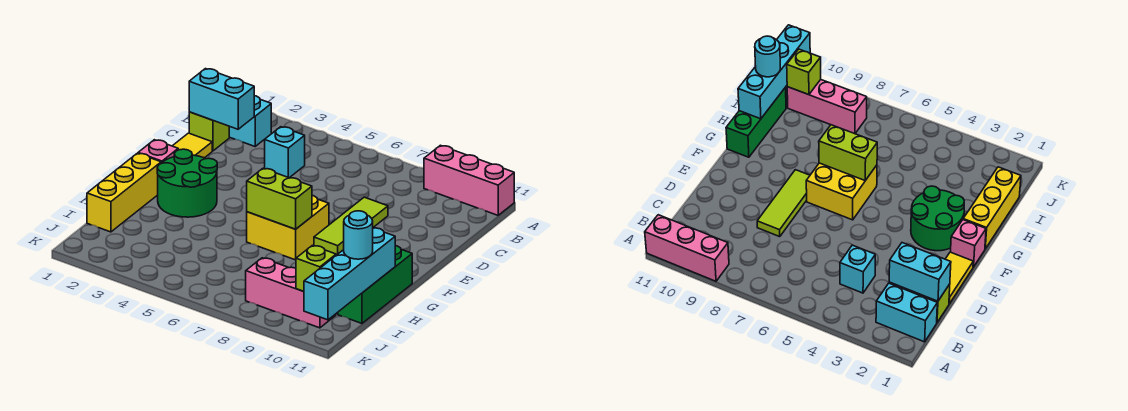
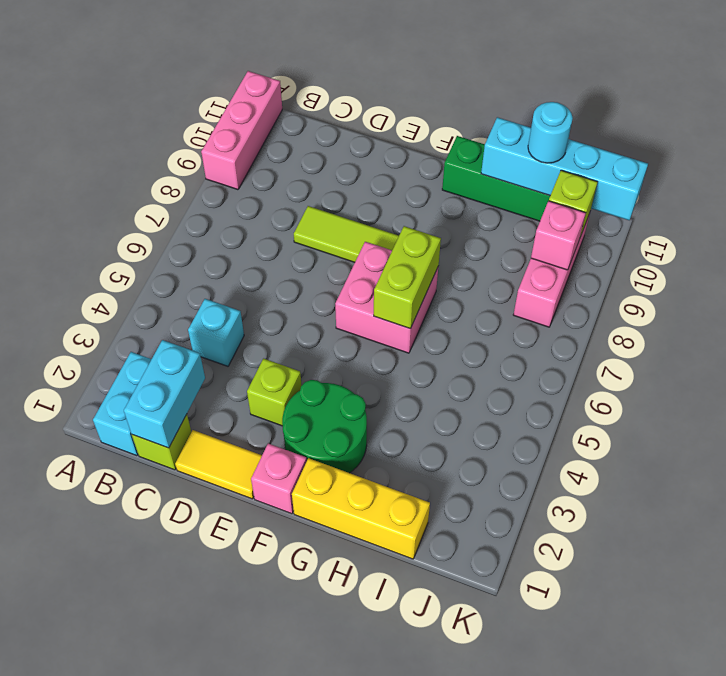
none -> lime brick E3 level 1
yellow brick F6:G7 level 1 -> pink brick F6:G7 level 1
none -> pink brick J9 level 2

